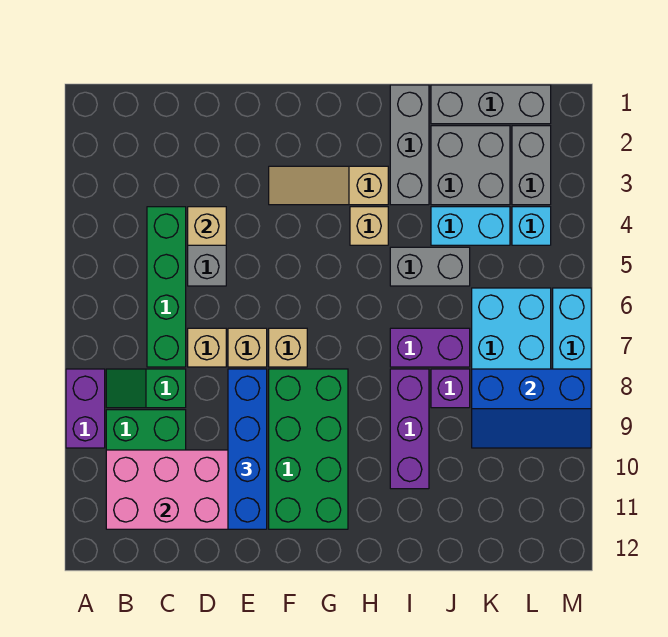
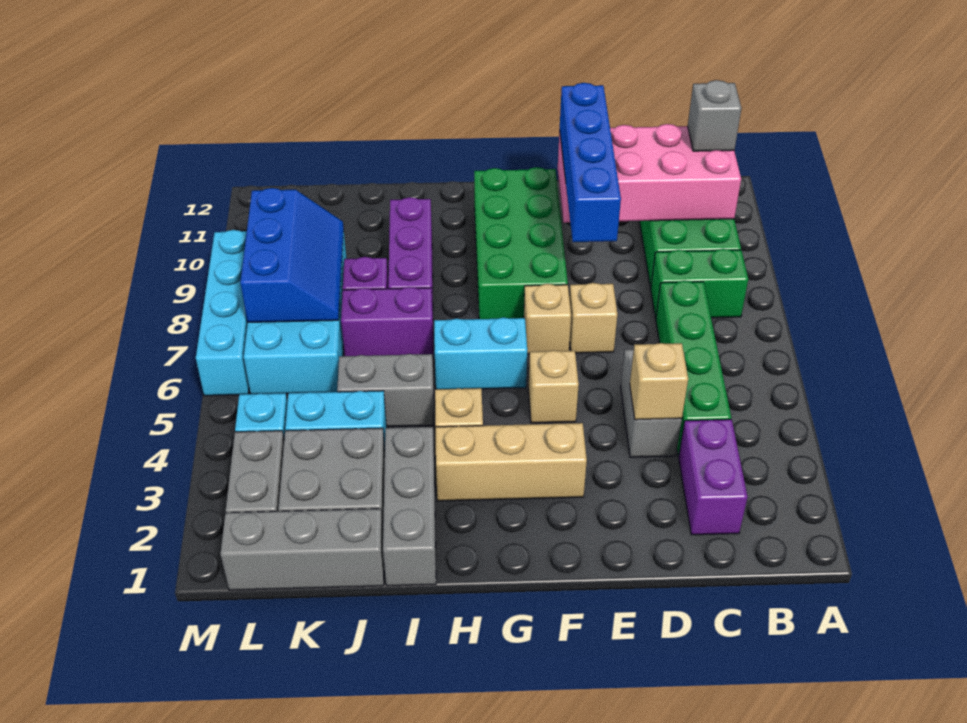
purple brick A8:A9 level 1 -> purple brick C2:C3 level 1
green slope B8:C8 level 1 top C -> green brick B8:C8 level 1
none -> grey brick B11 level 3
tan brick D7 level 1 -> tan brick F5 level 1
tan slope F3:H3 level 1 top H -> tan brick F3:H3 level 1
none -> cyan brick G6:H6 level 1
blue slope K8:M9 level 2 top 8 -> blue slope K7:L9 level 2 top L

